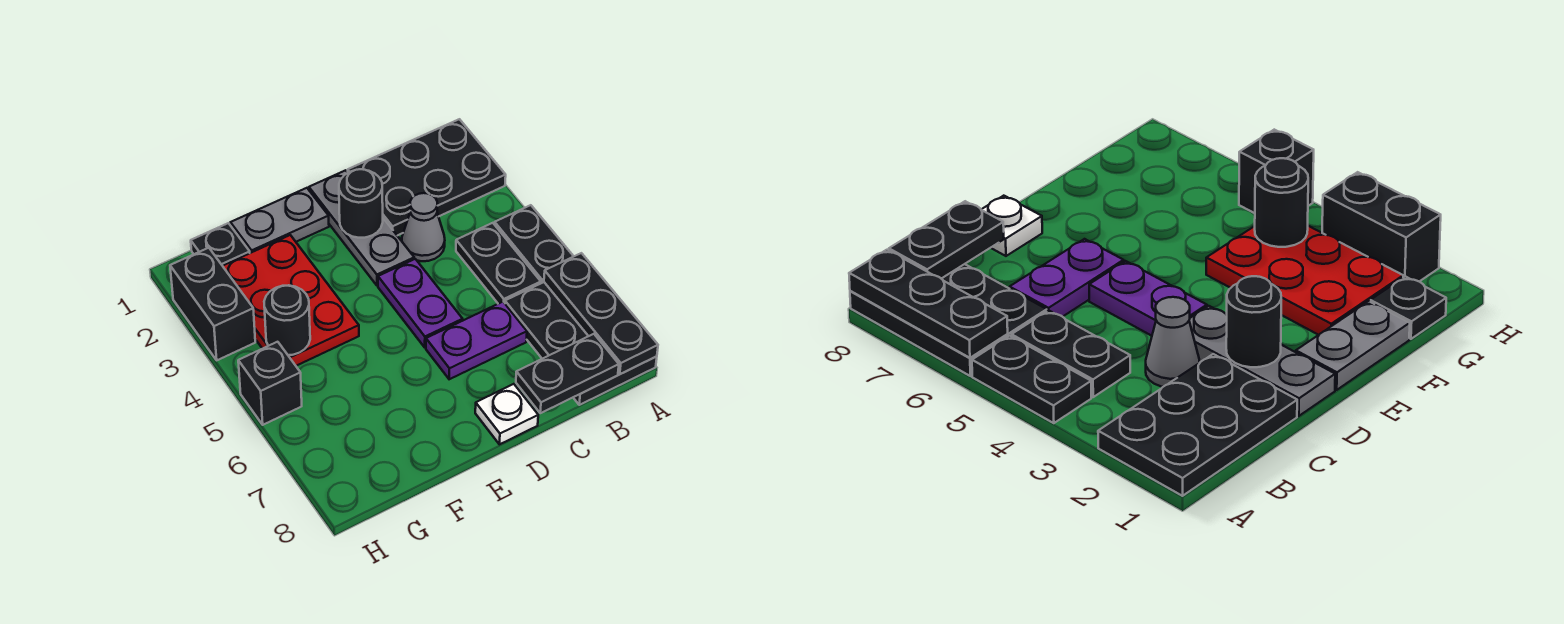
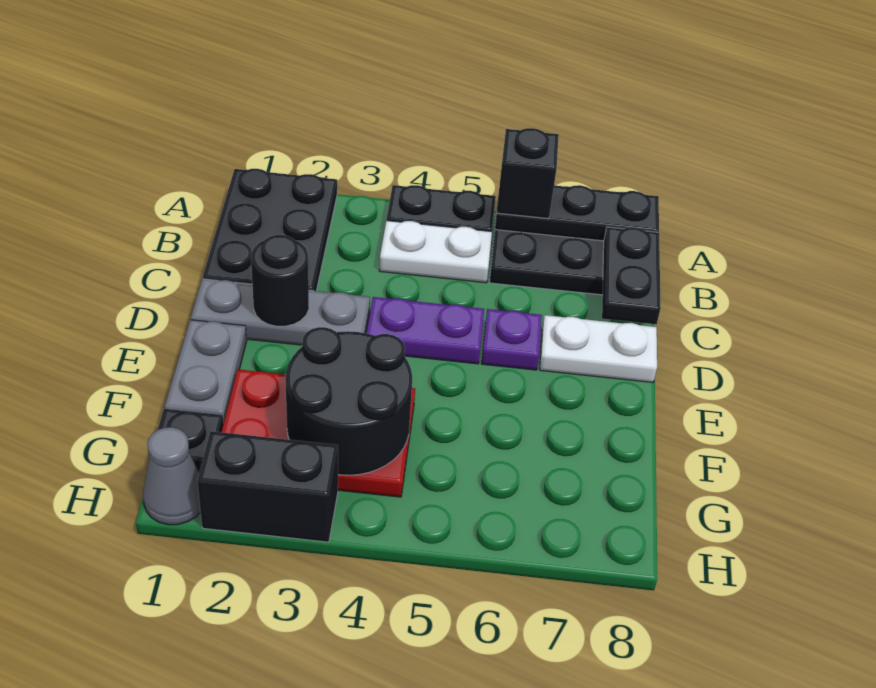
black plate B4:B5 level 1 -> white plate B4:B5 level 1
grey cone C3 level 1 -> grey cone H1 level 1
purple plate C6:D6 level 1 -> purple plate D6 level 1
white plate D8 level 1 -> white plate D7:D8 level 1
black round brick G4 level 2 -> black round brick F3:G4 level 2
black brick H5 level 1 -> black brick A6 level 3

